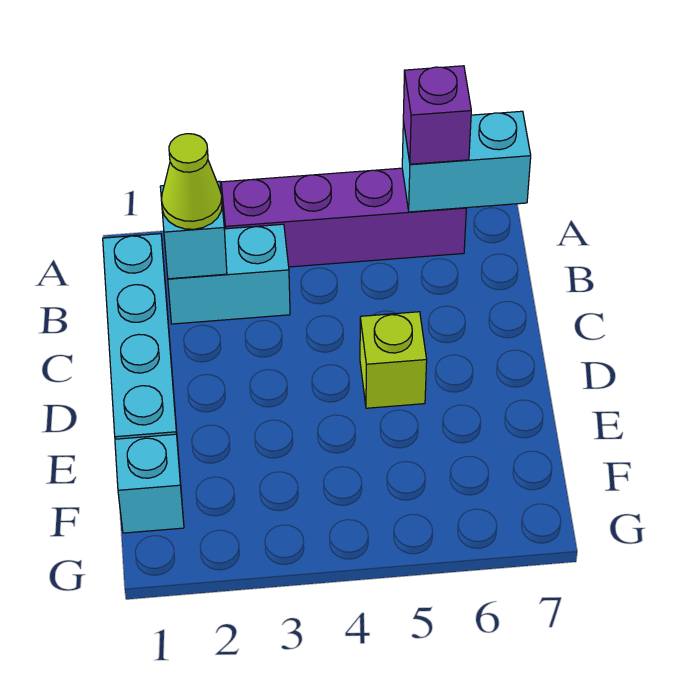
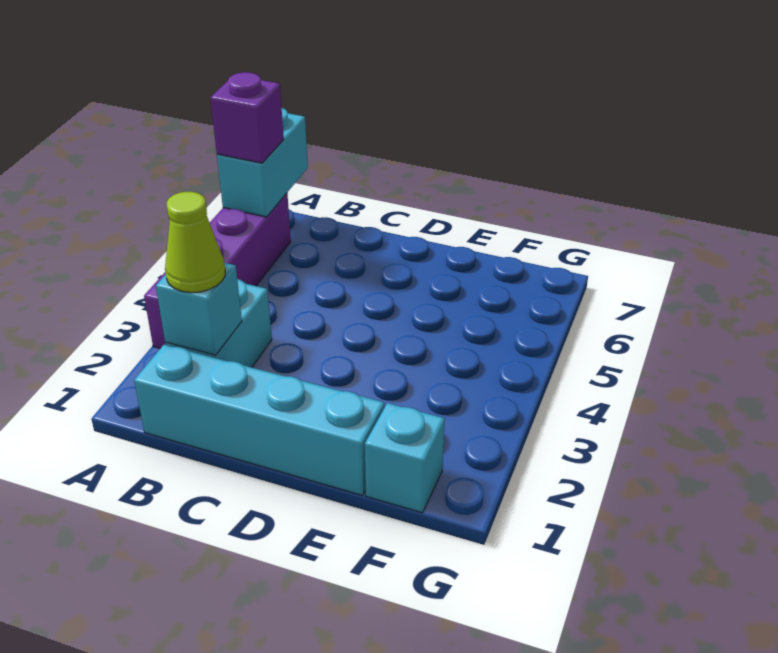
lime brick D5 level 1 -> none

